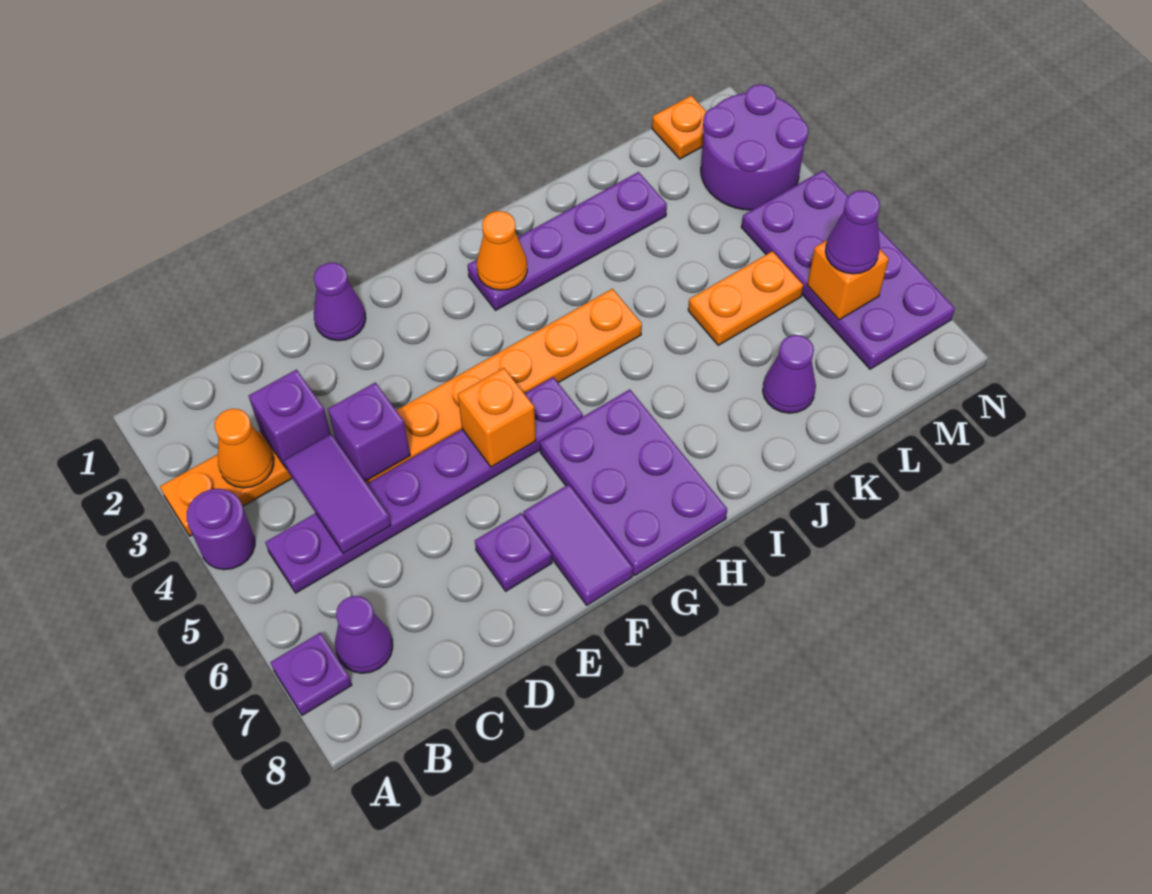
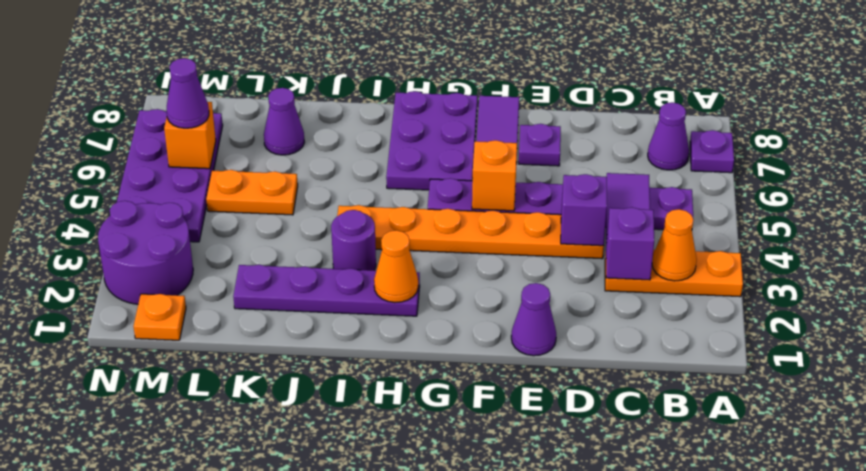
purple round brick A4 level 1 -> purple round brick I3 level 1

